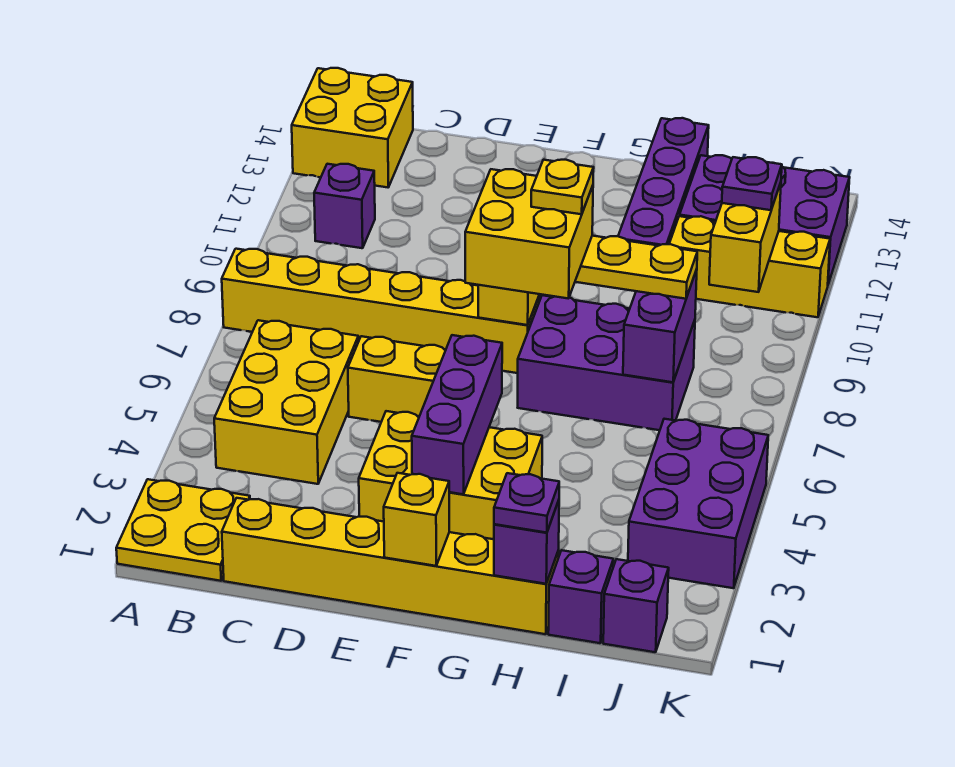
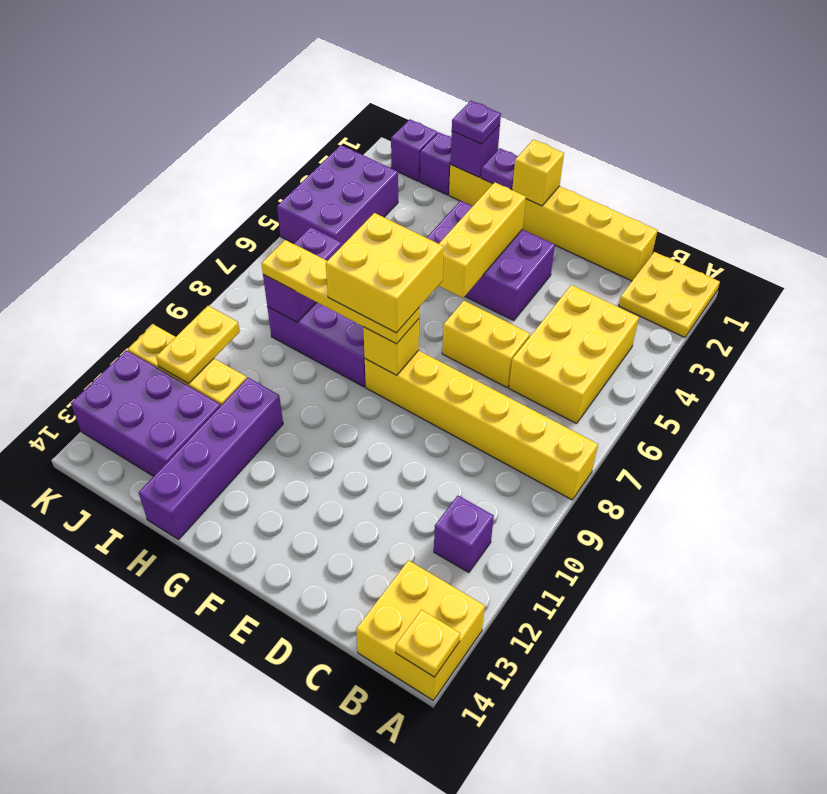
yellow brick E3:G4 level 1 -> purple brick E3:G4 level 1
purple brick F3:F5 level 2 -> yellow brick F3:F5 level 2
yellow plate G8 level 5 -> yellow plate A14 level 2
yellow brick J10:J11 level 2 -> yellow plate J10:J11 level 2
purple plate J11 level 3 -> purple plate G1 level 2

